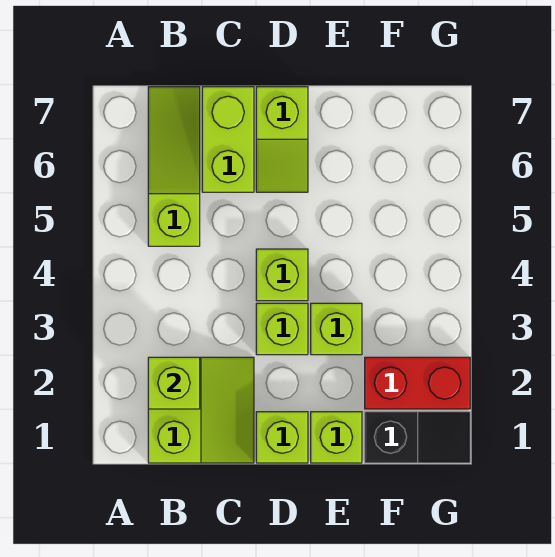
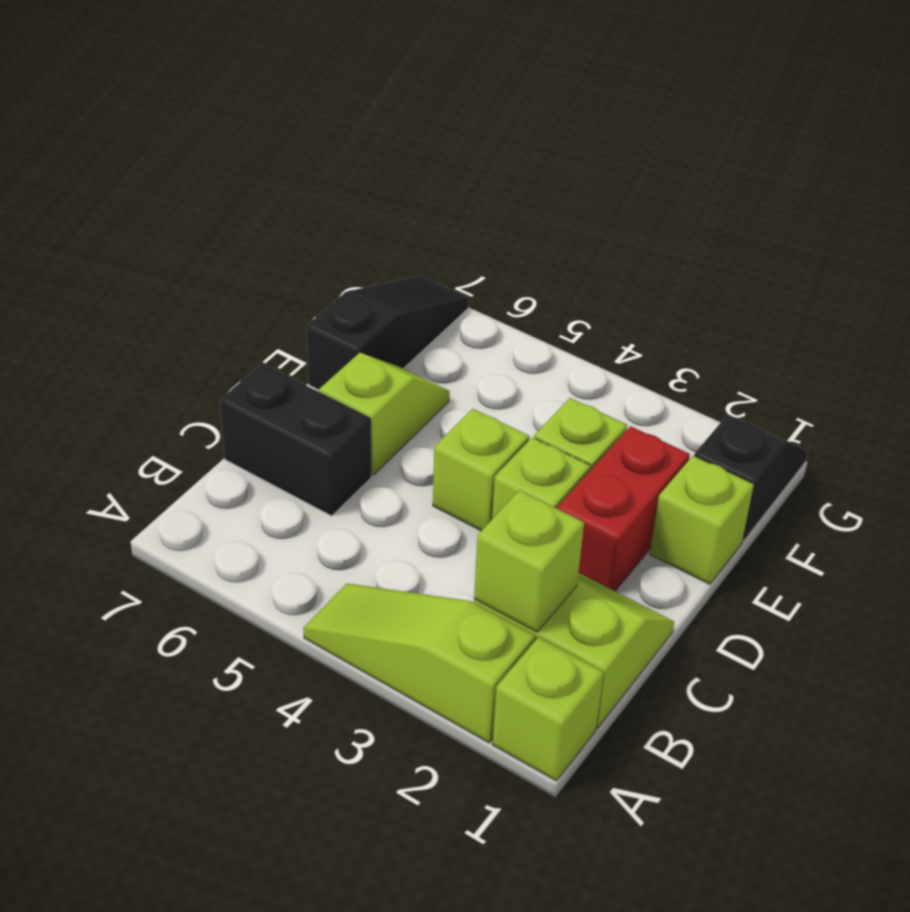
lime slope B5:B7 level 1 top 5 -> lime slope A2:A4 level 1 top 2
lime brick C6:C7 level 1 -> black brick C6:C7 level 1
lime brick D1 level 1 -> lime brick A1 level 1
lime slope D6:D7 level 1 top 7 -> lime slope D6:E6 level 1 top D
none -> black slope E7:G7 level 1 top E
red brick F2:G2 level 1 -> red brick D2:E2 level 1

